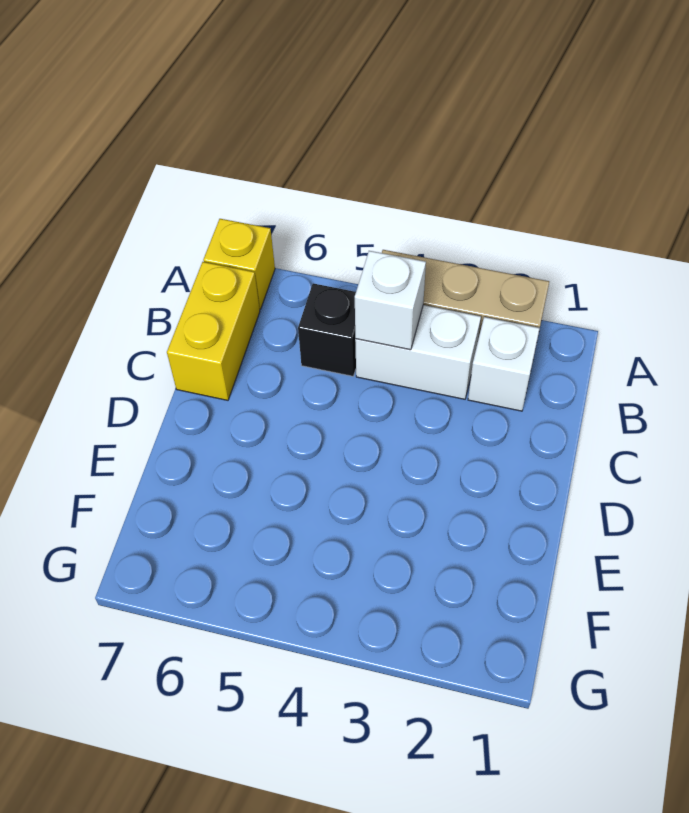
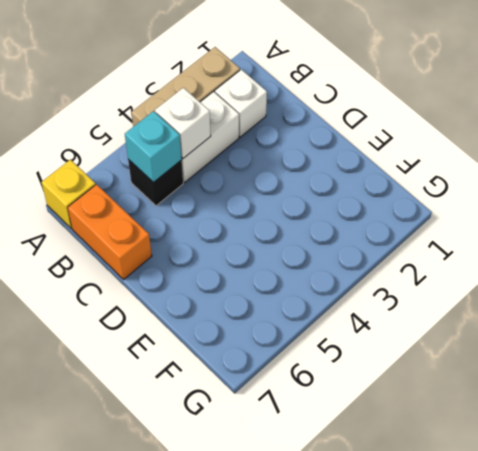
none -> cyan brick B5 level 2
yellow brick B7:C7 level 1 -> orange brick B7:C7 level 1

